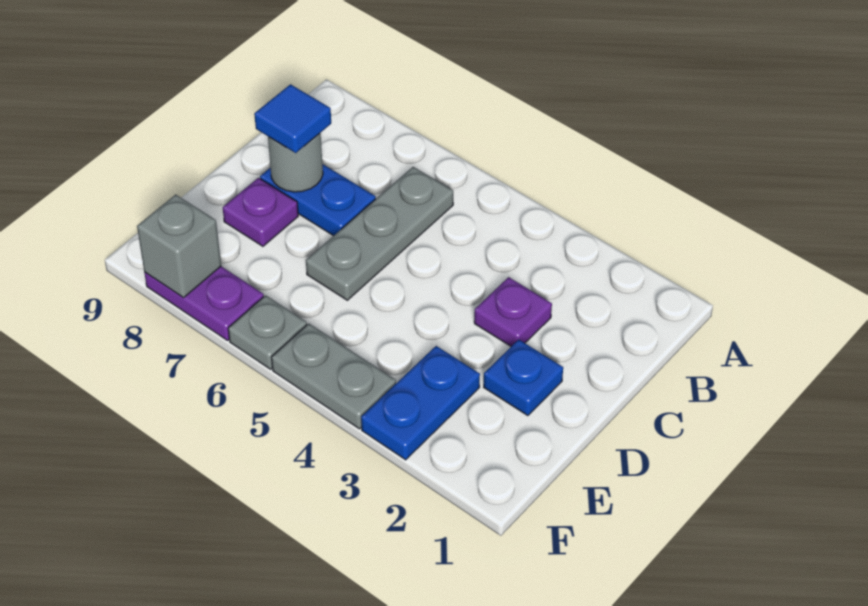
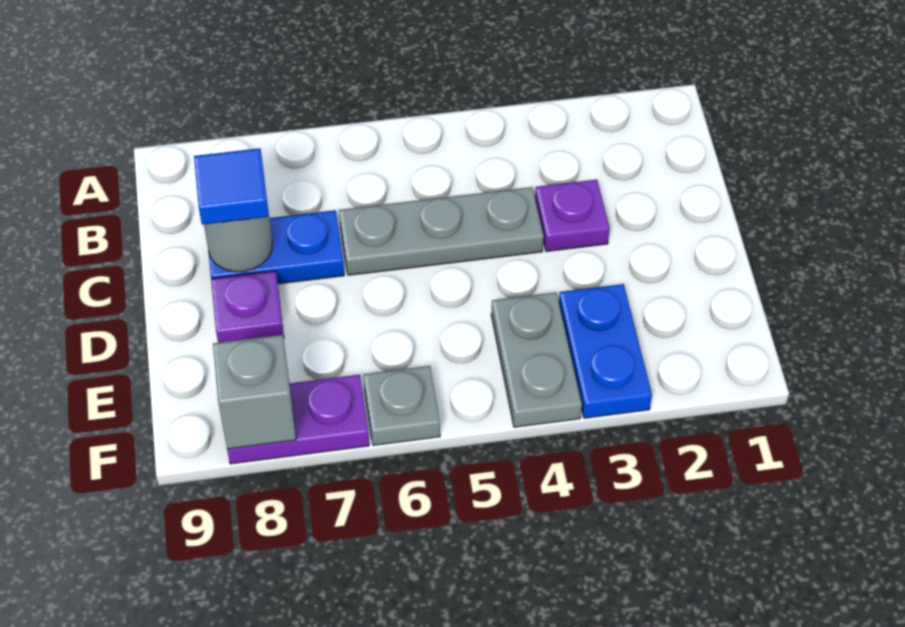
grey plate B6:D6 level 1 -> grey plate C4:C6 level 1
blue plate D2 level 1 -> none
grey plate F4:F5 level 1 -> grey plate E4:F4 level 1

